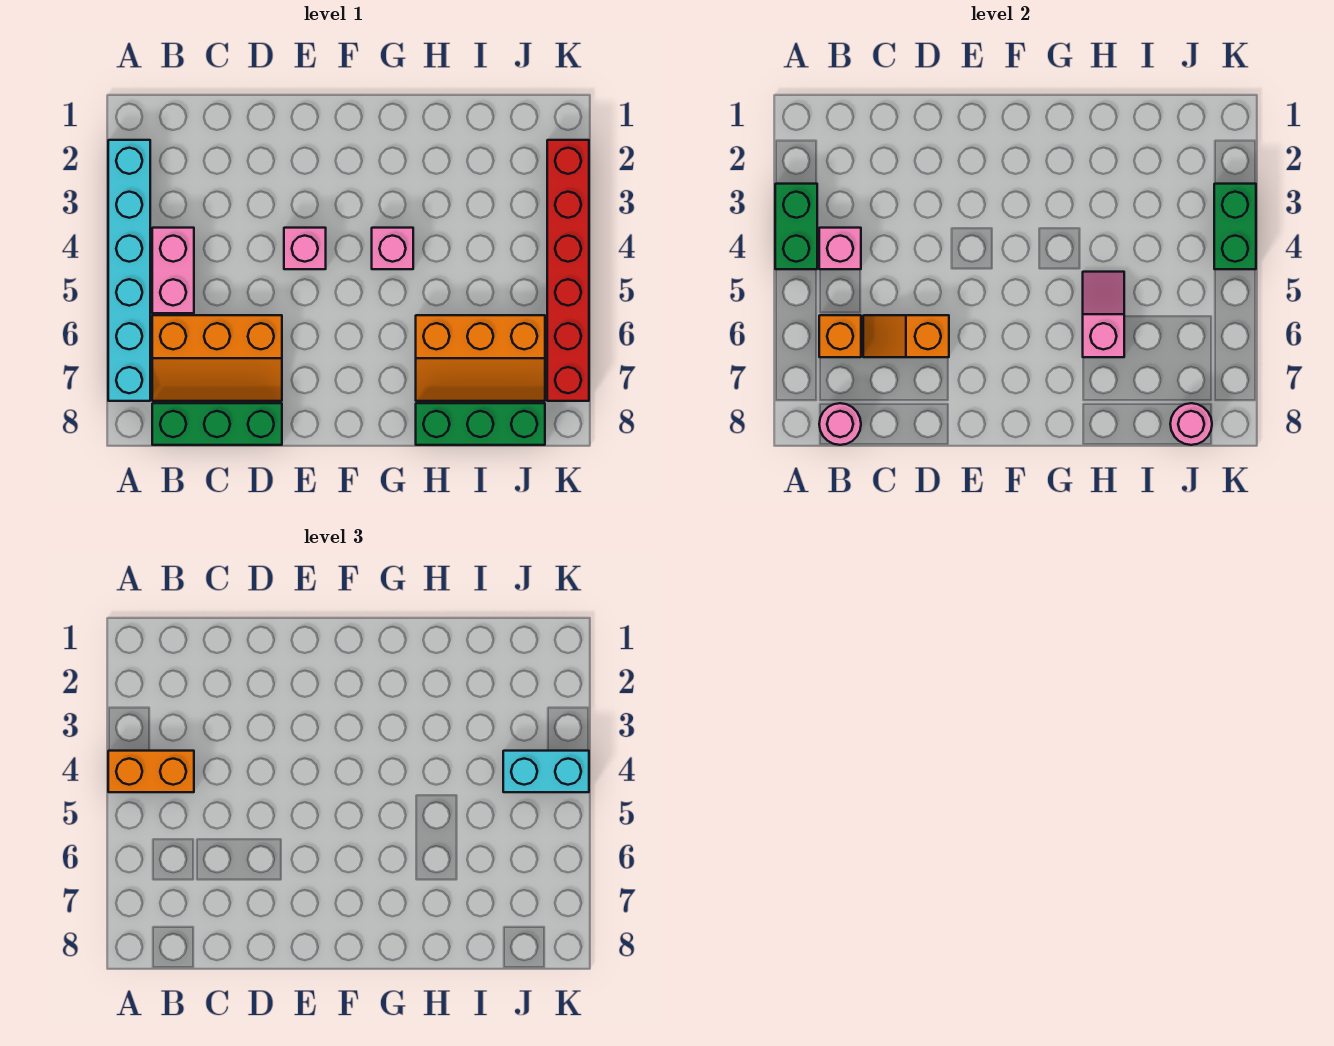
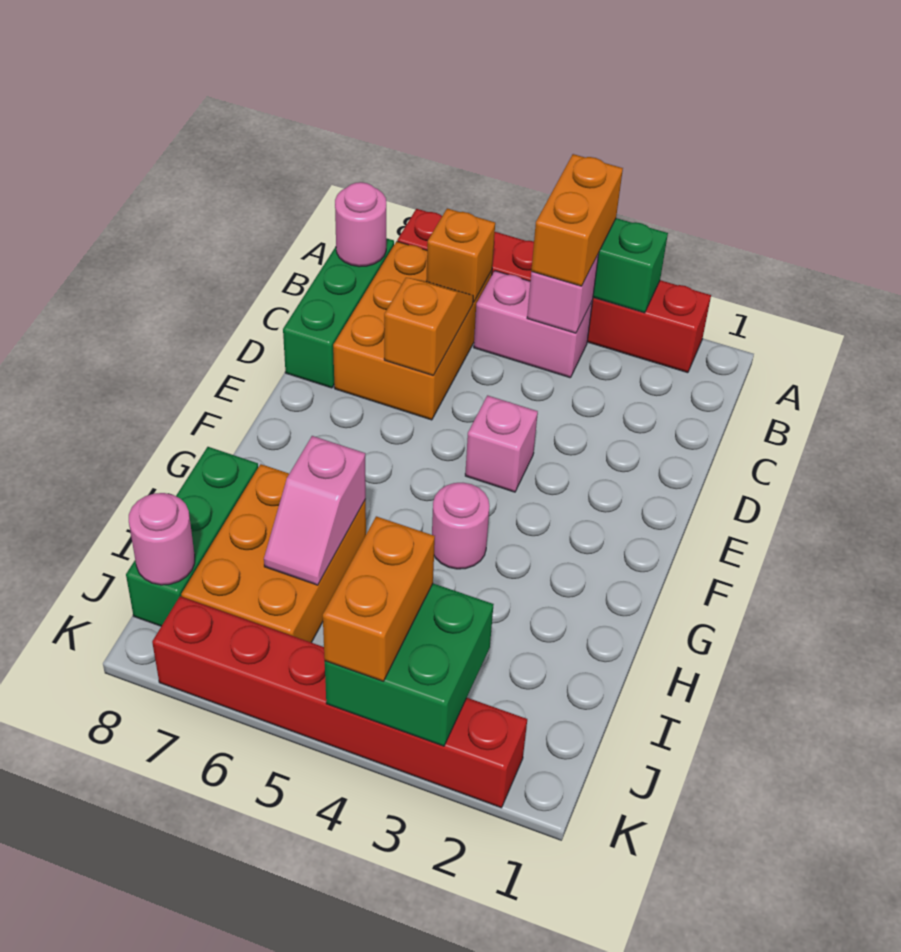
cyan brick A2:A7 level 1 -> red brick A2:A7 level 1
orange slope B6:D7 level 1 top 6 -> orange brick B6:D7 level 1
pink brick G4 level 1 -> pink round brick G4 level 1
pink slope H5:H6 level 2 top 6 -> pink slope H6:I6 level 2 top H
orange slope H6:J7 level 1 top 6 -> orange brick H6:J7 level 1
cyan brick J4:K4 level 3 -> orange brick J4:K4 level 3
green brick K3:K4 level 2 -> green brick J3:K4 level 2

